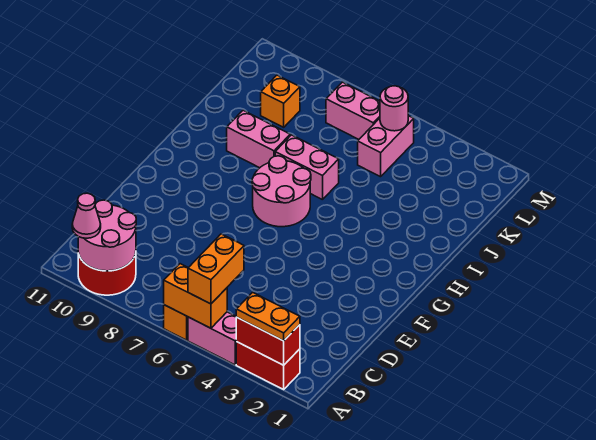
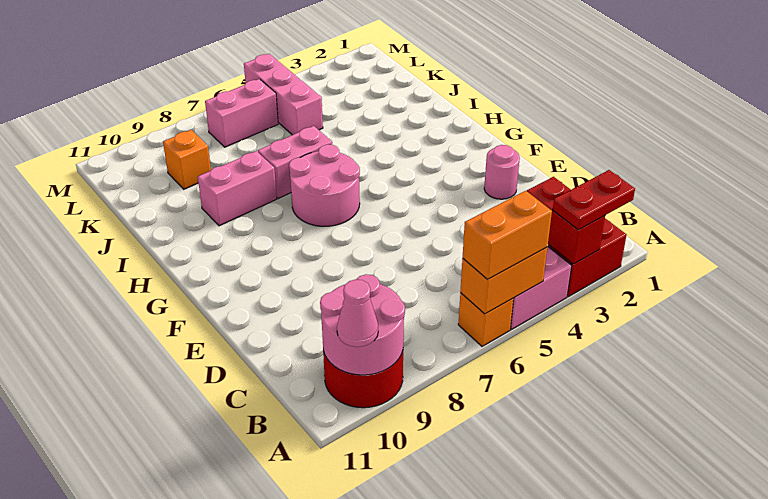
red brick A2:A3 level 2 -> red brick A3:B3 level 2
orange plate A2:A3 level 3 -> red plate A2:A3 level 3
orange brick A5:B5 level 3 -> orange brick A5:A6 level 3
pink brick K5:L5 level 1 -> pink brick K5:M5 level 1
pink round brick L5 level 2 -> pink round brick E2 level 1

